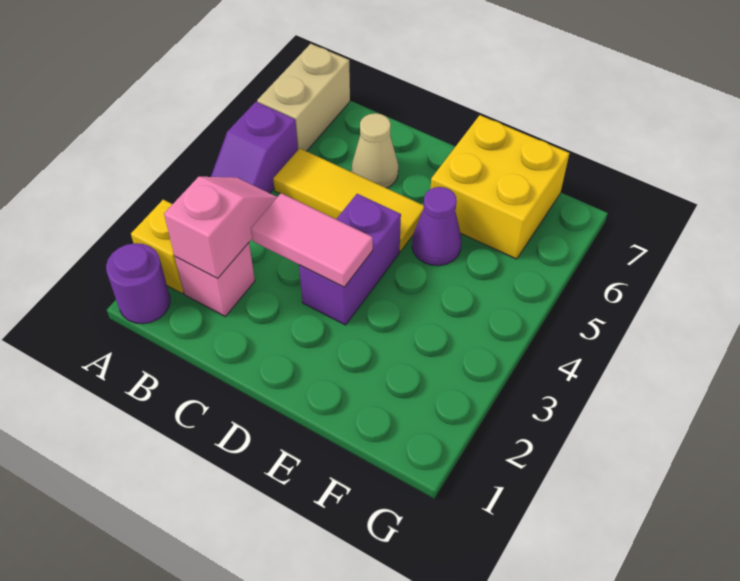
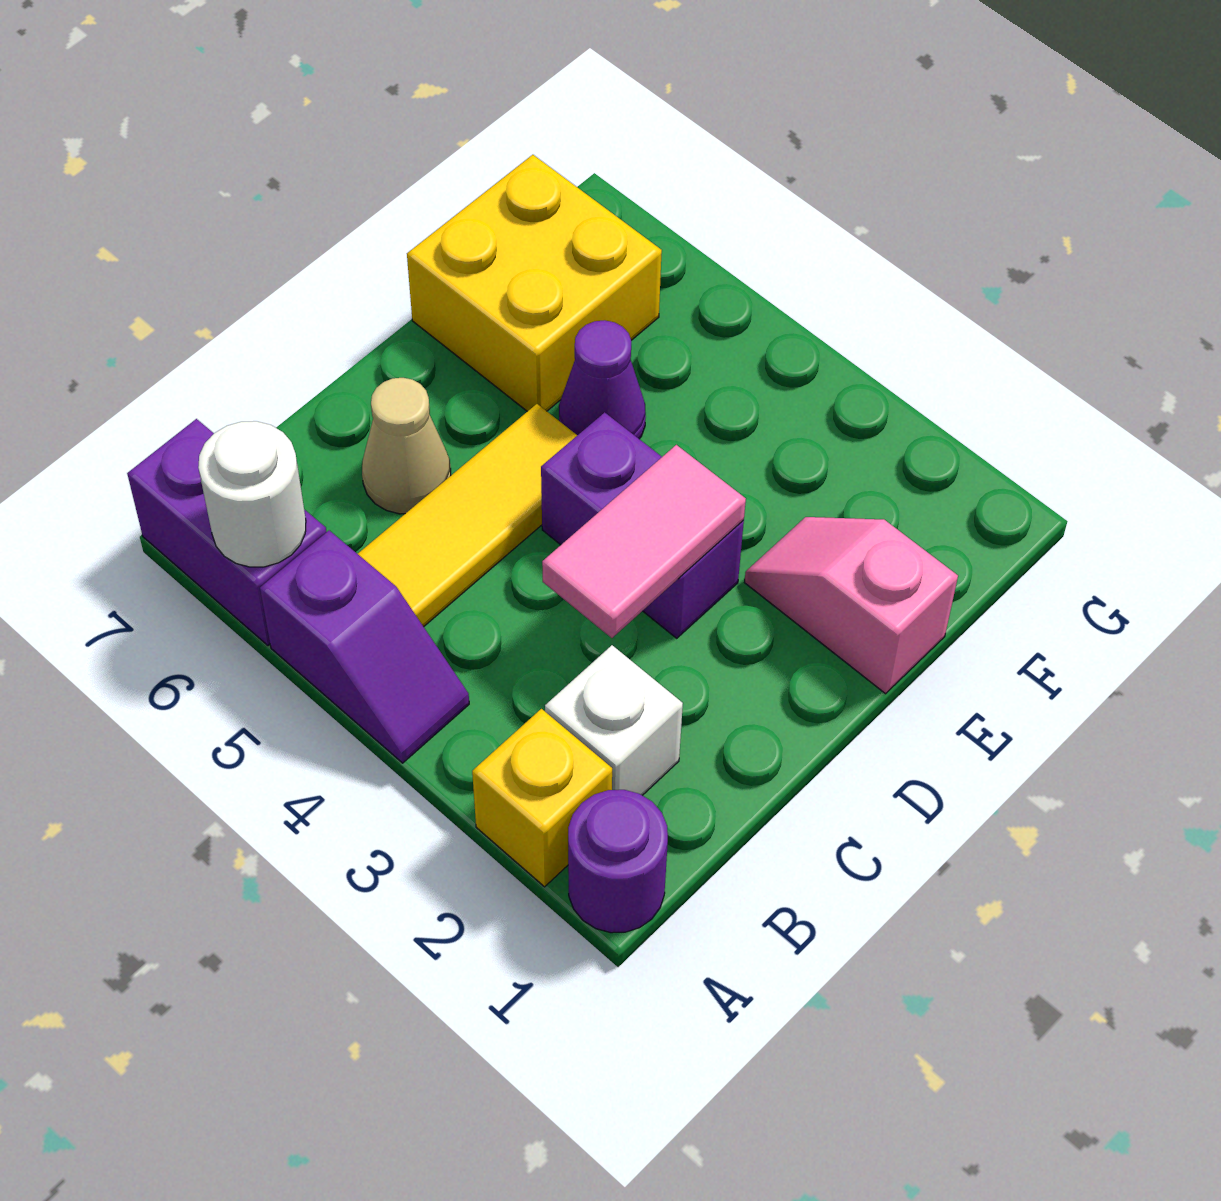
tan brick A6:A7 level 1 -> purple brick A6:A7 level 1
none -> white round brick A6 level 2
pink brick B2 level 1 -> white brick B2 level 1
pink slope B2:B3 level 2 top 2 -> pink slope E1:E2 level 1 top 1

